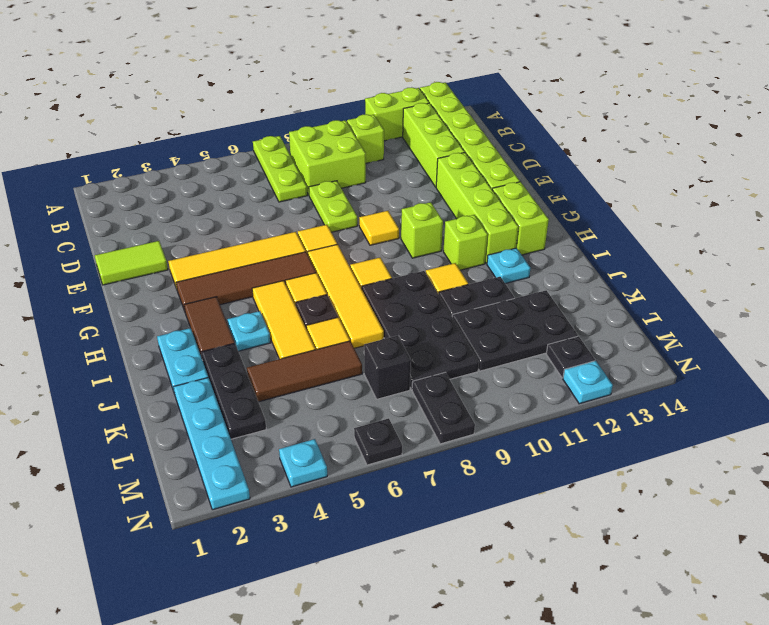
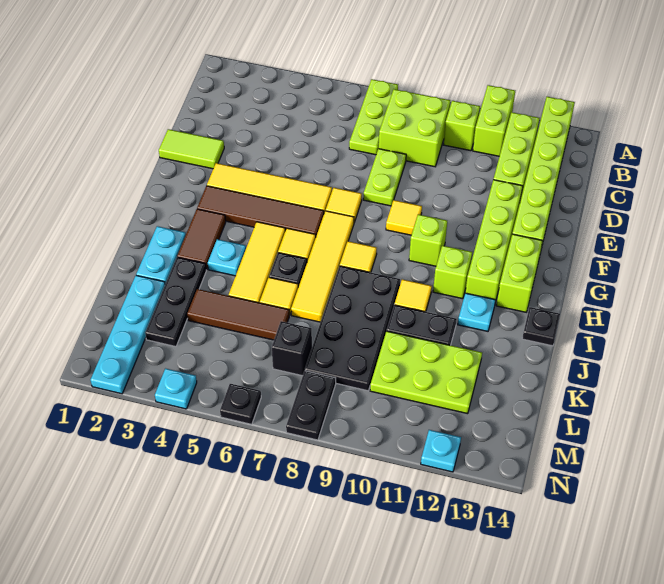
lime brick A11:A12 level 1 -> lime brick A11:B11 level 1
black plate K10:L12 level 1 -> lime plate K10:L12 level 1
black plate M12 level 1 -> black plate I14 level 1

